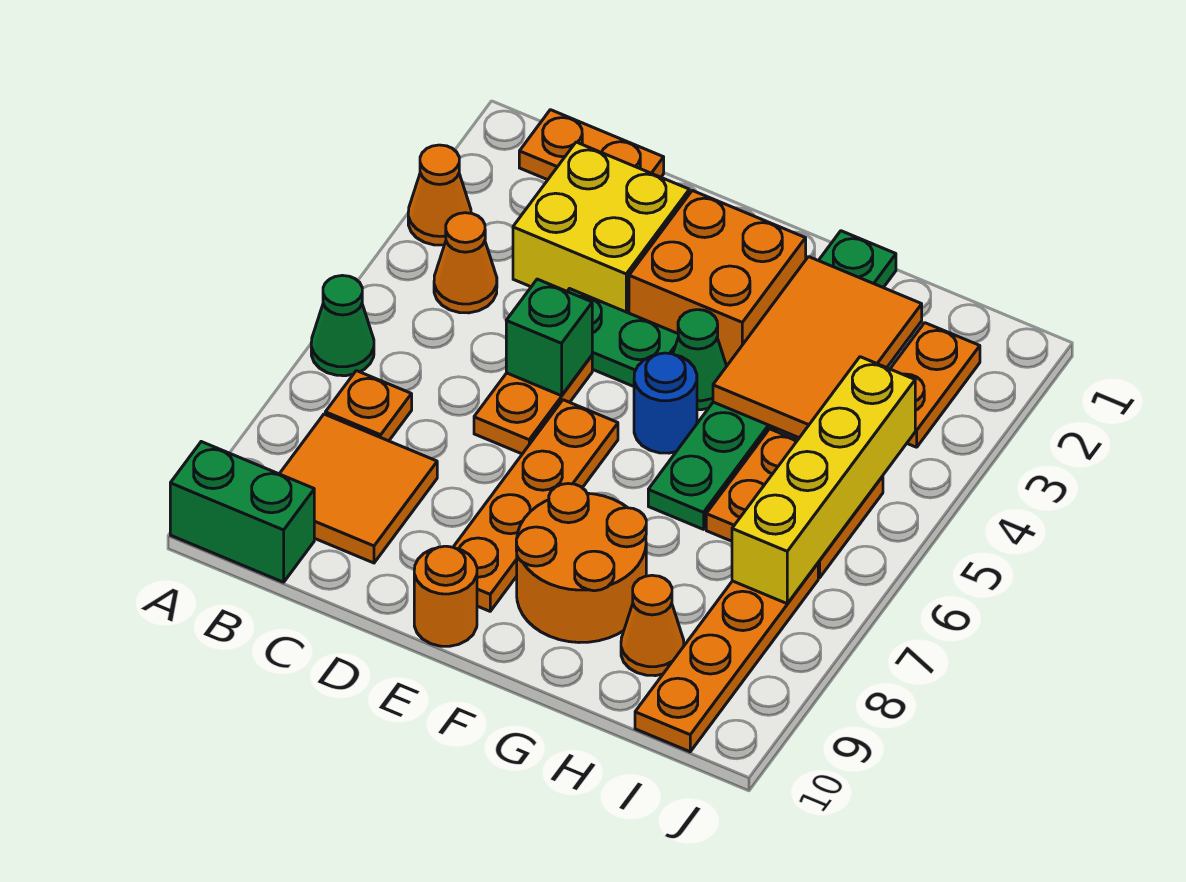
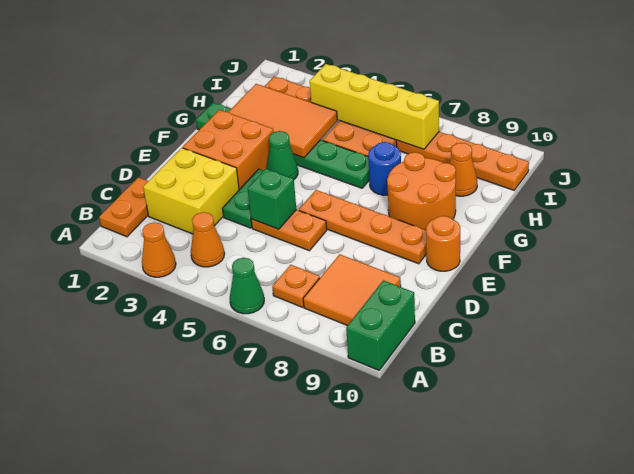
blue round brick F5 level 1 -> blue round brick G7 level 1

